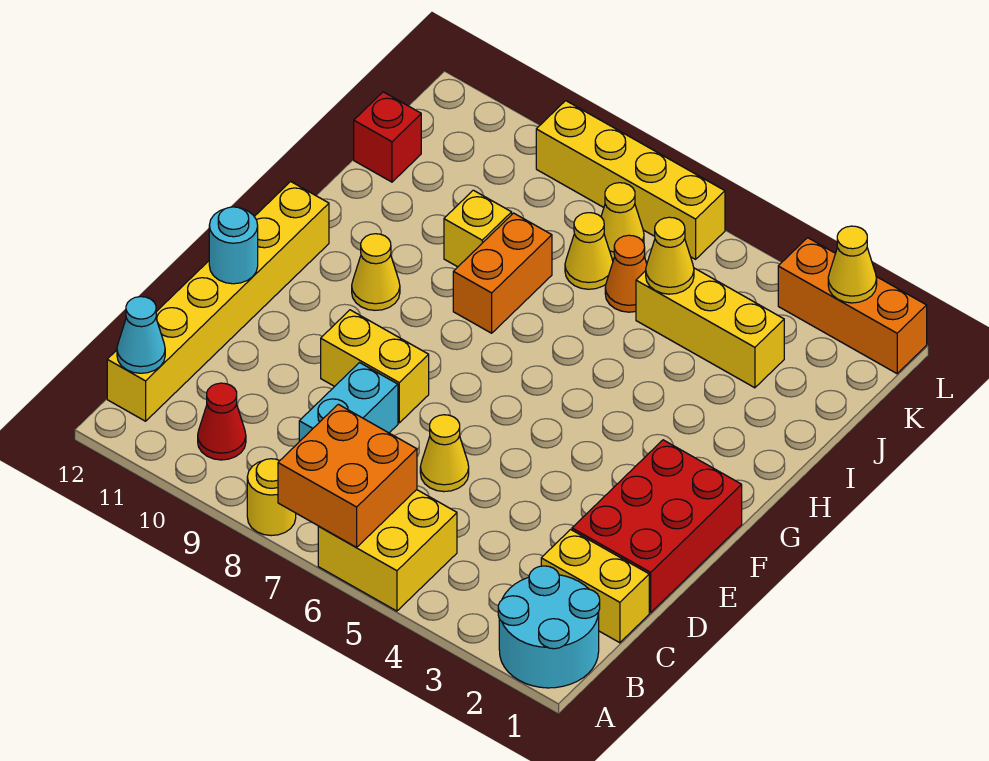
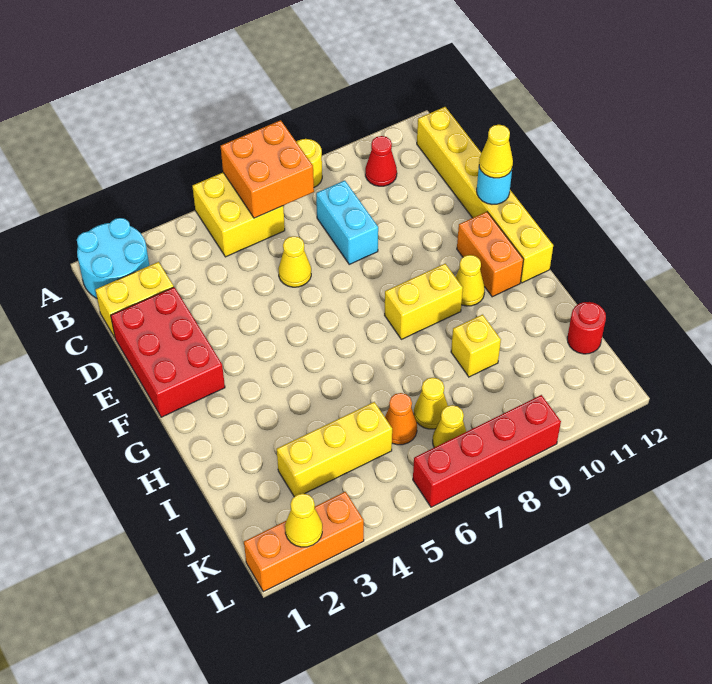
cyan cone B12 level 2 -> none
yellow brick E8:E9 level 1 -> yellow brick G8:G9 level 1
orange brick H8:I8 level 1 -> orange brick F11:G11 level 1
yellow cone J5 level 2 -> yellow cone E12 level 3
red brick J12 level 1 -> red round brick J12 level 1
yellow brick L6:L9 level 1 -> red brick L6:L9 level 1

